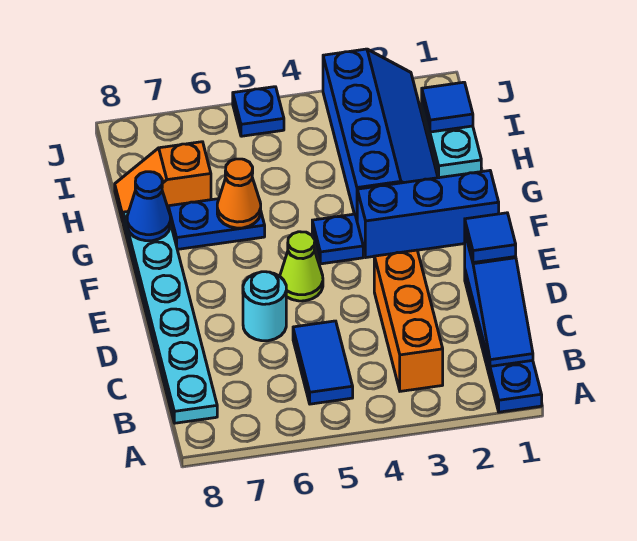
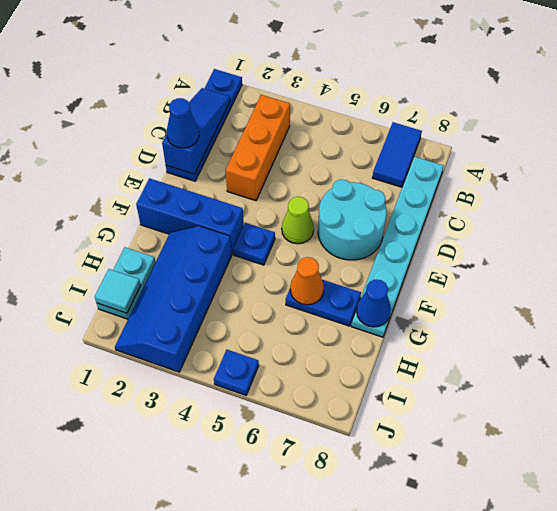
blue tile B5:C5 level 1 -> blue tile A7:B7 level 1
blue tile D1 level 3 -> blue cone D1 level 3
cyan round brick D6 level 1 -> cyan round brick D6:E7 level 1
orange slope H7:H8 level 1 top 7 -> none
blue tile I1 level 2 -> cyan tile I1 level 2

